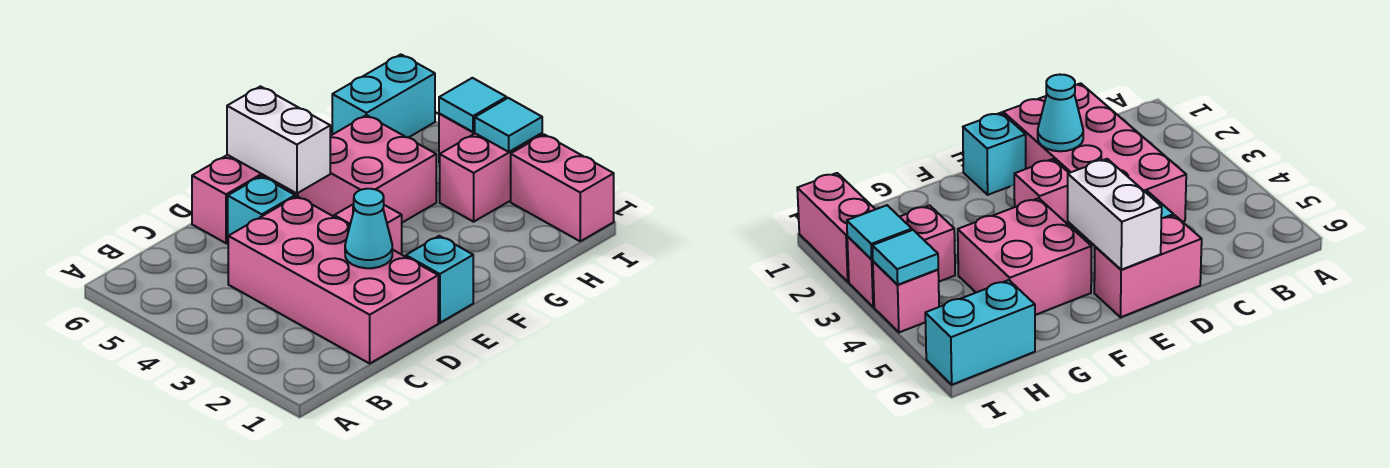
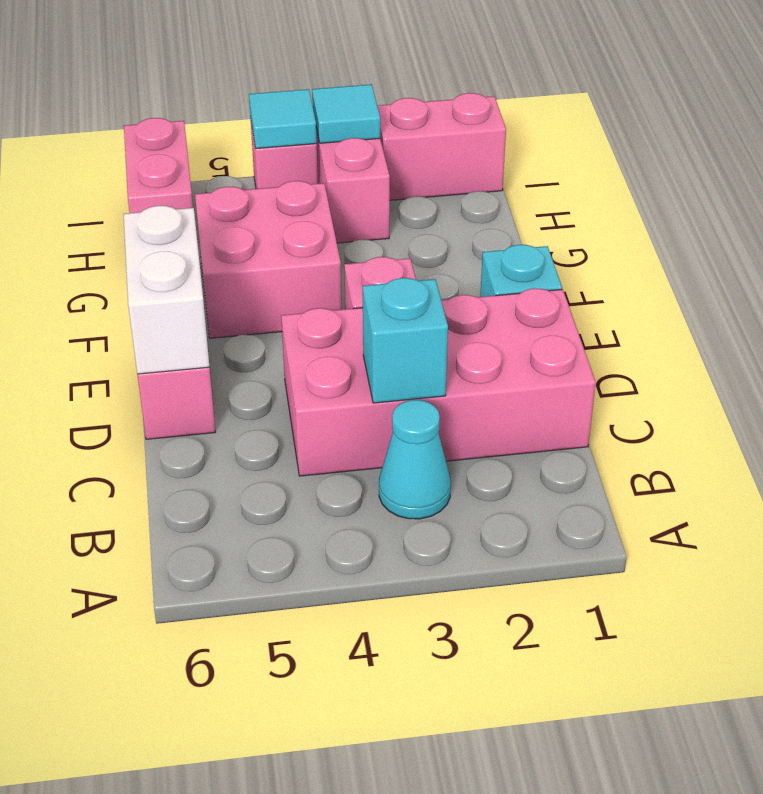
cyan cone D2 level 2 -> cyan cone B3 level 1
cyan brick D5 level 1 -> cyan brick C3 level 2
white brick E5:E6 level 2 -> white brick D6:E6 level 2
cyan brick H6:I6 level 1 -> pink brick H6:I6 level 1

